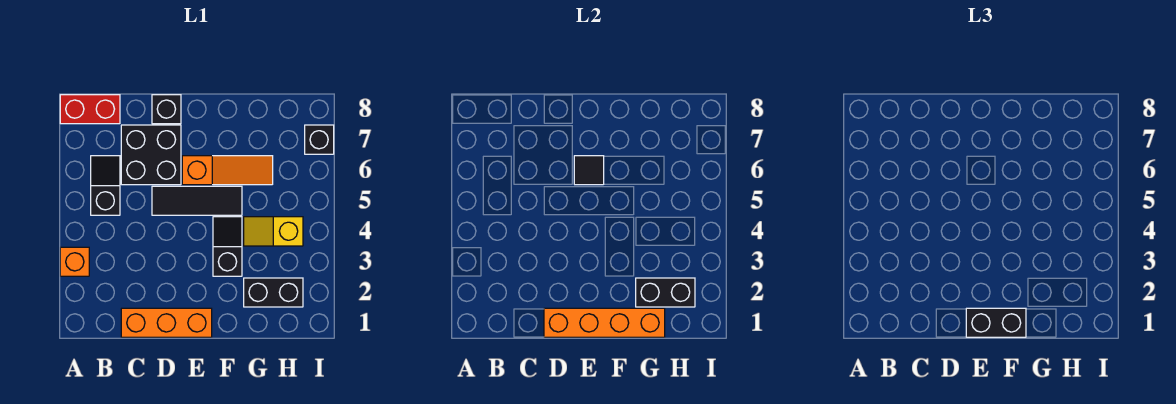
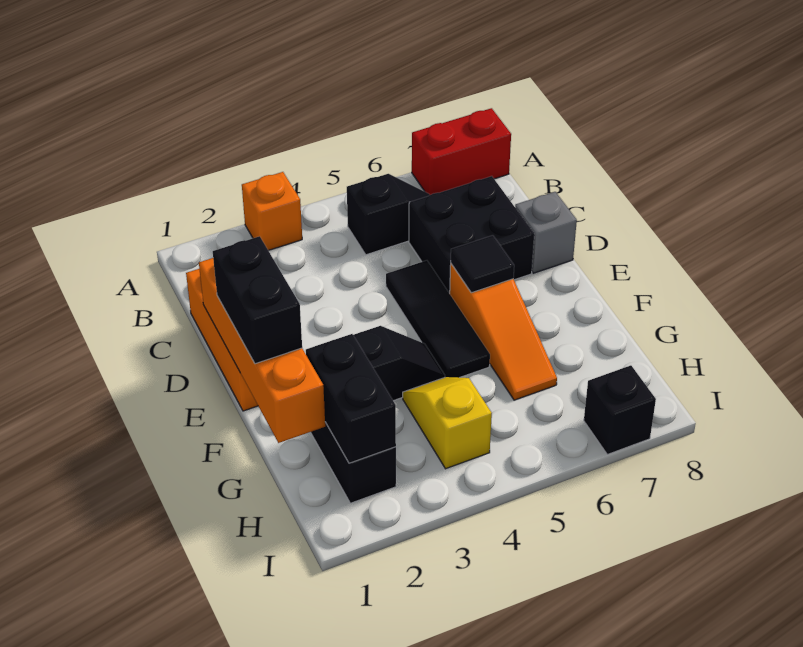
red brick A8:B8 level 1 -> red brick A7:A8 level 1
black brick D8 level 1 -> grey brick D8 level 1

